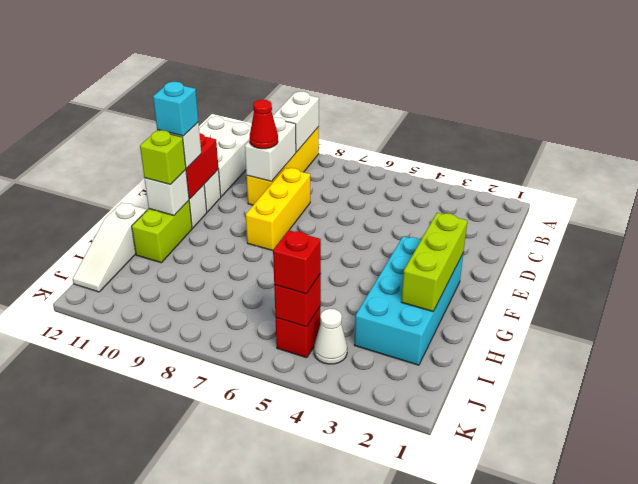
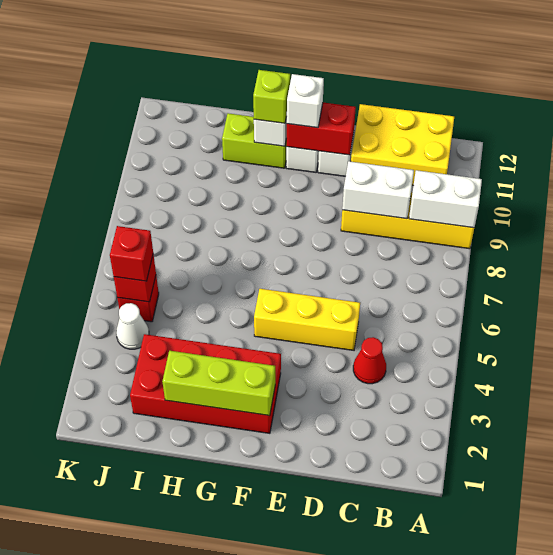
white brick B11:D12 level 1 -> yellow brick B11:D12 level 1
yellow brick D8:F8 level 1 -> yellow brick D5:F5 level 1
red cone D9 level 3 -> red cone C4 level 1
cyan brick F2:I3 level 1 -> red brick F2:I3 level 1
cyan brick F11 level 4 -> none
white slope H12:J12 level 1 top H -> none

